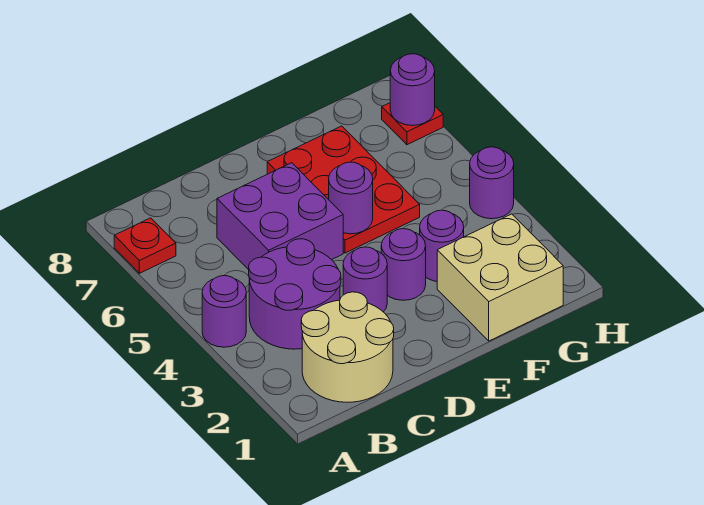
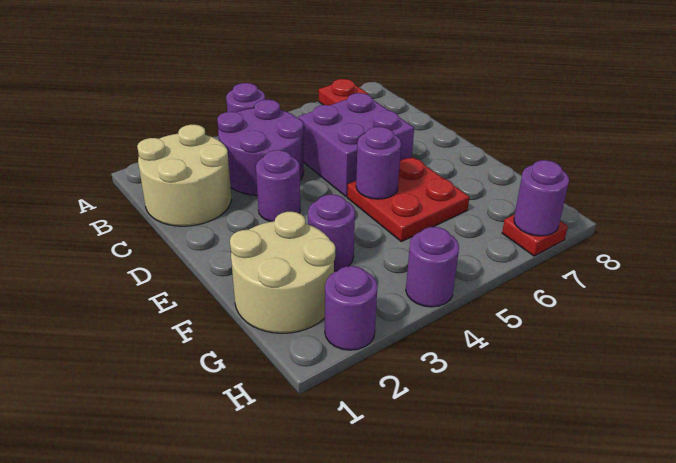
purple round brick E3 level 1 -> purple round brick H2 level 1
red plate E5:F7 level 1 -> red plate E5:F6 level 1
tan brick F1:G2 level 1 -> tan round brick F1:G2 level 1

